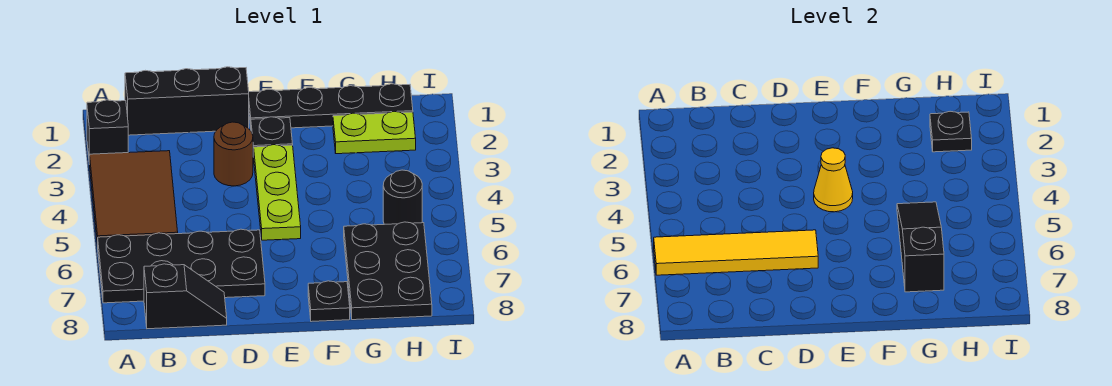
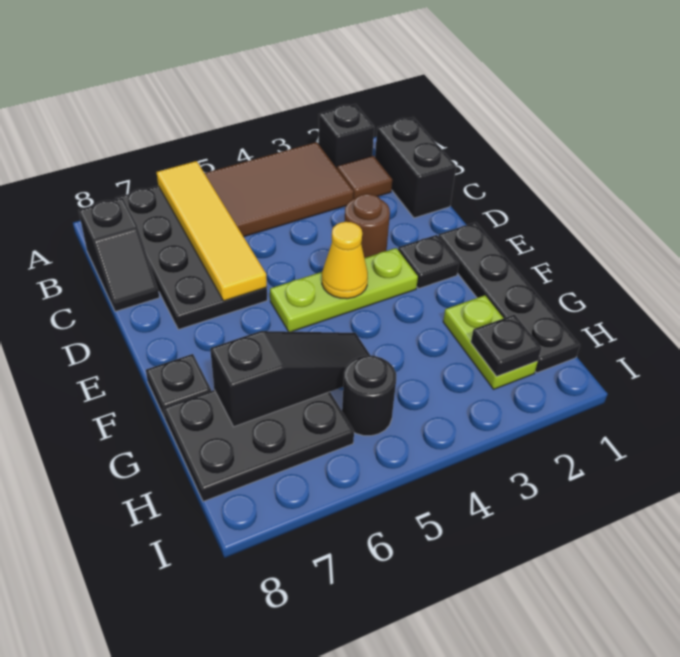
black brick B1:D1 level 1 -> black brick B1:C1 level 1
none -> brown tile B2 level 1

